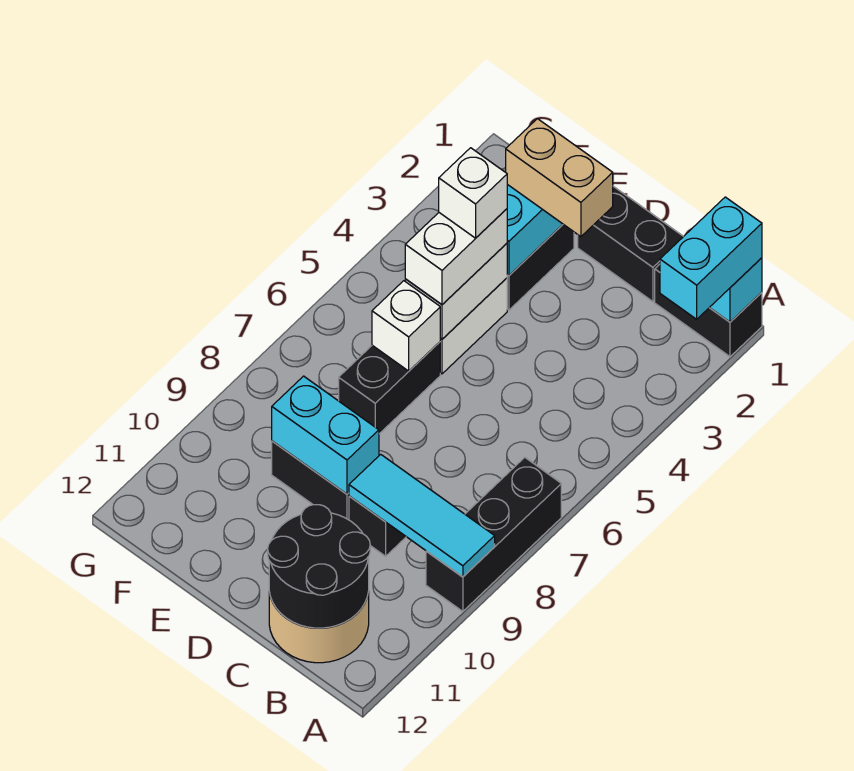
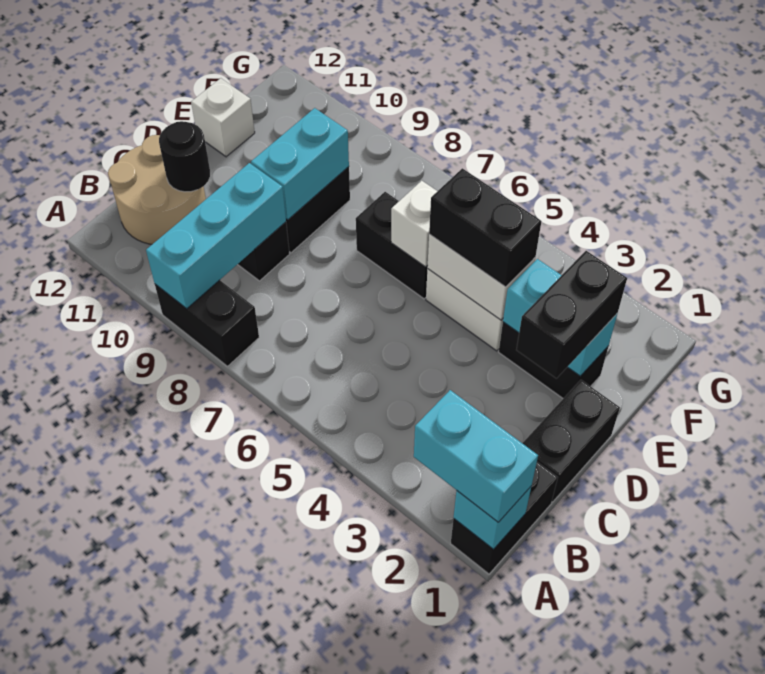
black brick A7:A9 level 1 -> black brick A8:A9 level 1
cyan tile A9:C9 level 2 -> cyan brick A9:C9 level 2
black round brick B11:C12 level 2 -> black round brick C11 level 2
tan brick D2:E2 level 3 -> black brick D2:E2 level 3
white brick E4:E5 level 3 -> black brick E4:E5 level 3
white brick E4 level 4 -> white brick E12 level 1

